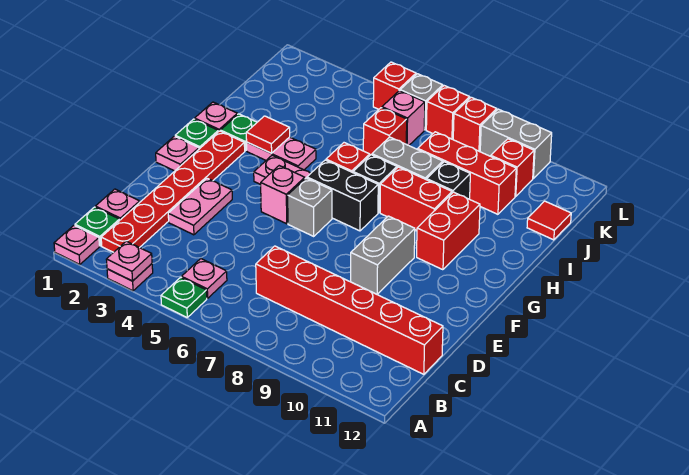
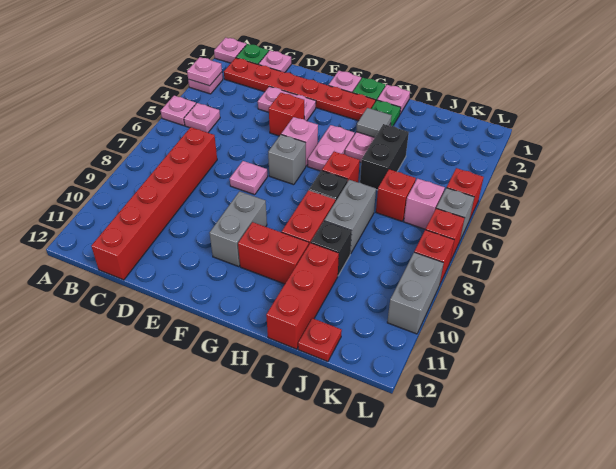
green plate A5 level 1 -> pink plate A5 level 1
none -> pink plate E7 level 1
grey brick E9:F9 level 1 -> grey brick F9:F10 level 1
black brick G6:G7 level 1 -> black brick I4:I5 level 1
red tile H3 level 2 -> grey tile H3 level 2
red brick J8:J10 level 1 -> red brick I10:I12 level 1
red tile J12 level 1 -> red plate J12 level 1
red brick K10 level 1 -> red brick E4 level 1

